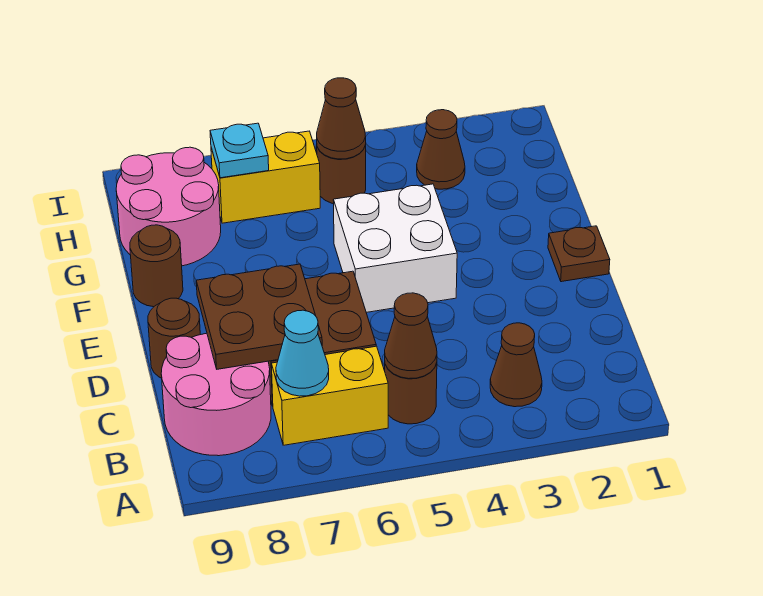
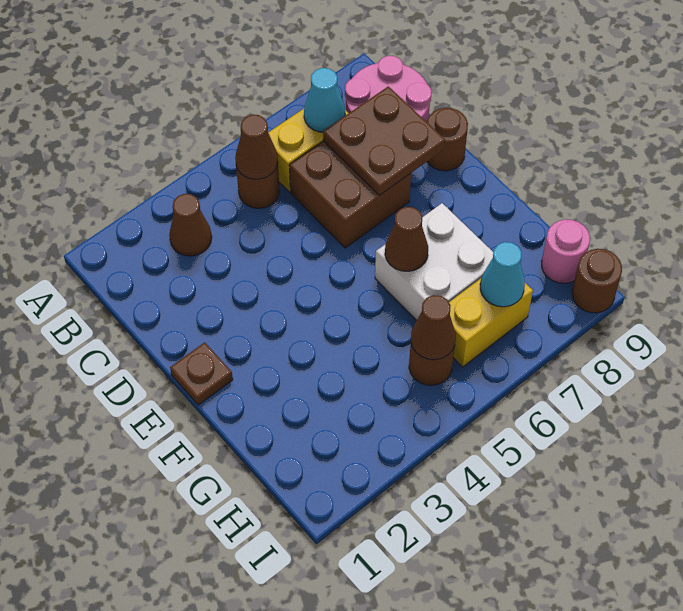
white brick E4:F5 level 1 -> white brick F6:G7 level 1
brown round brick F9 level 1 -> brown round brick I9 level 1
pink round brick G8:H9 level 1 -> pink round brick H9 level 1
brown cone H3 level 1 -> brown cone F6 level 2
cyan plate H7 level 2 -> cyan cone H7 level 2

